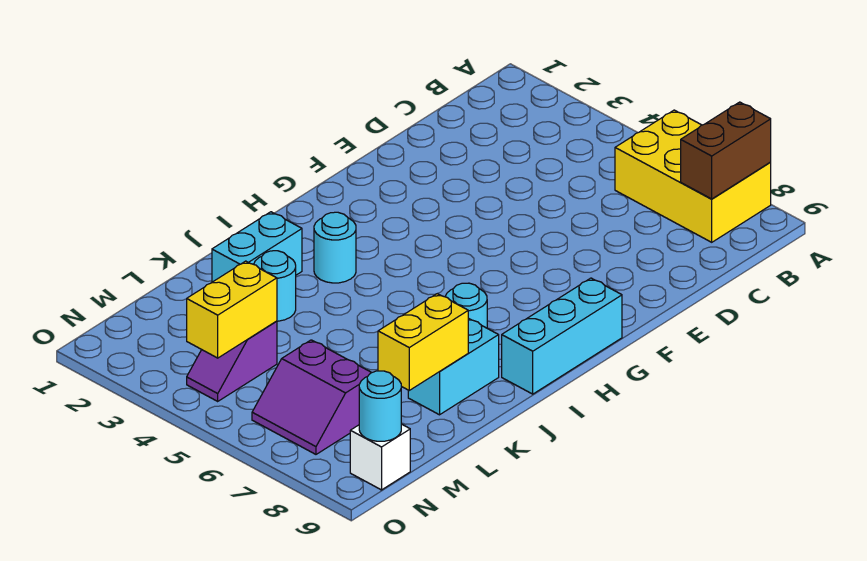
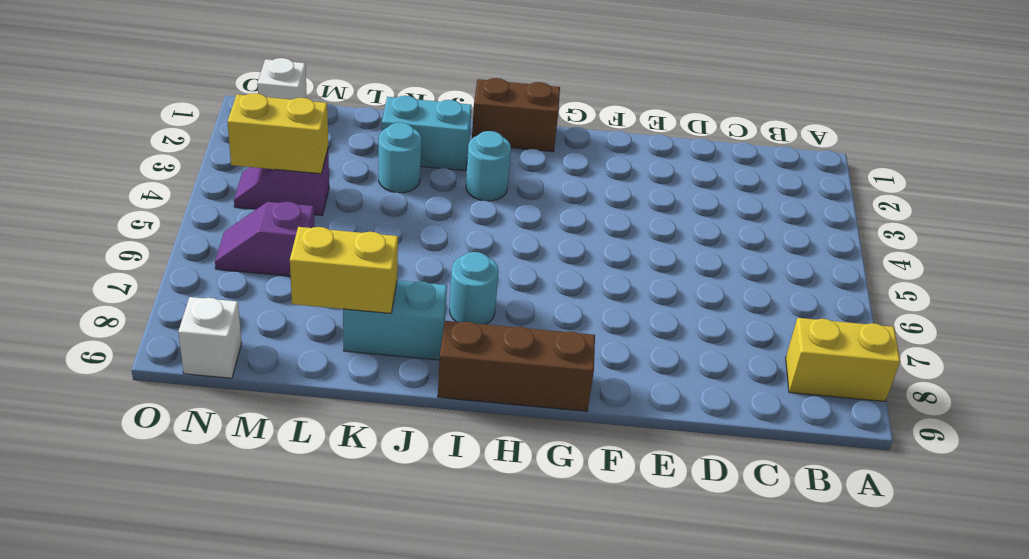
yellow brick A6:B8 level 1 -> yellow brick A8:B8 level 1
brown brick A8:B8 level 2 -> brown brick H1:I1 level 1
cyan brick G9:I9 level 1 -> brown brick G9:I9 level 1
purple slope M6:N7 level 1 top M -> purple slope M6:N6 level 1 top M
none -> white brick N1 level 1
cyan round brick N9 level 2 -> none

